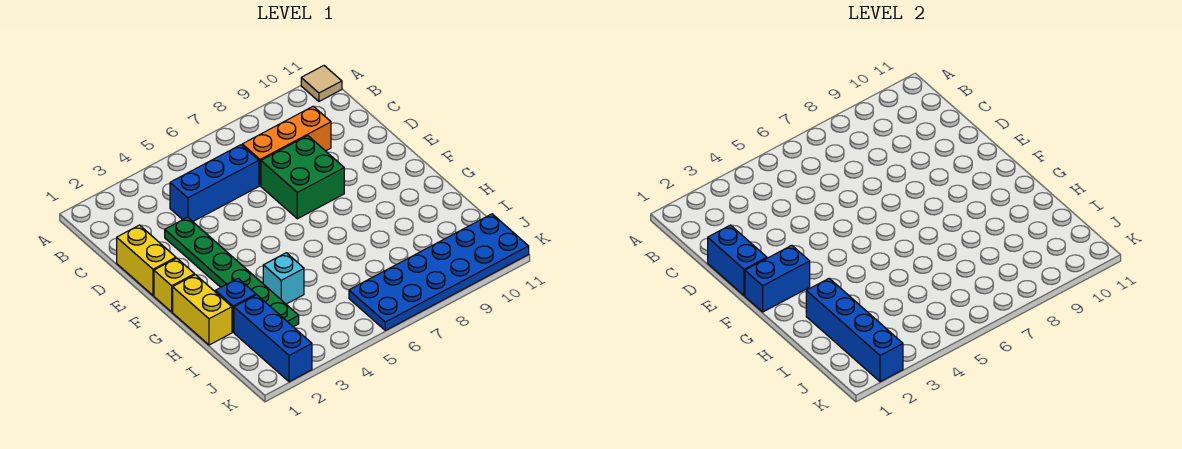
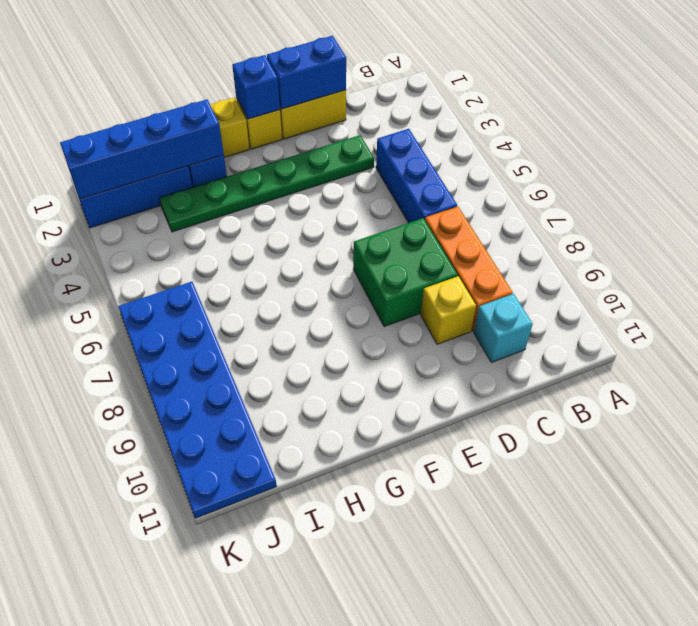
tan tile A11 level 1 -> none
none -> yellow brick D9 level 1
blue brick F1:F2 level 2 -> blue brick F1 level 2
cyan brick H4 level 1 -> cyan brick C10 level 1

